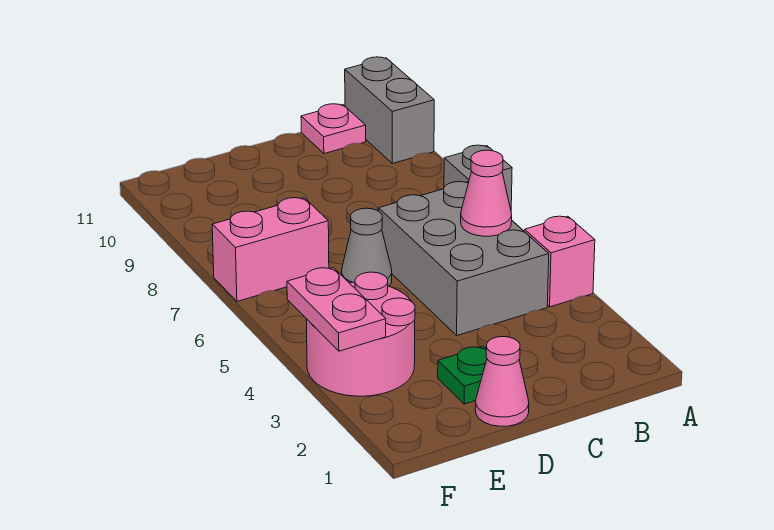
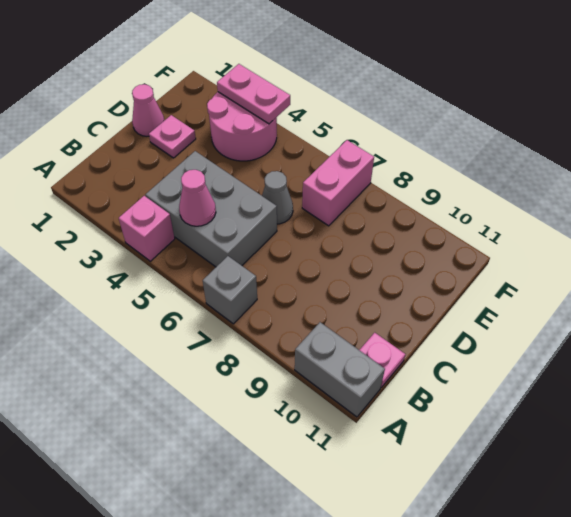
green plate D2 level 1 -> pink plate D2 level 1

